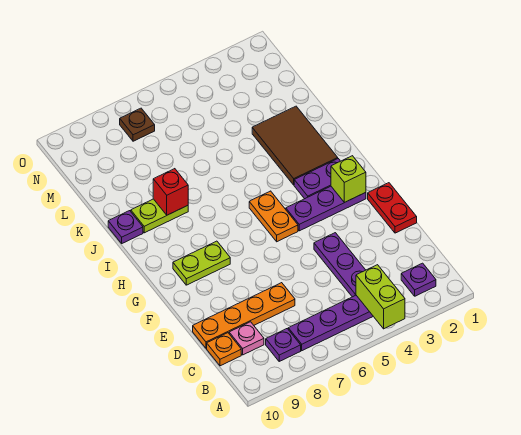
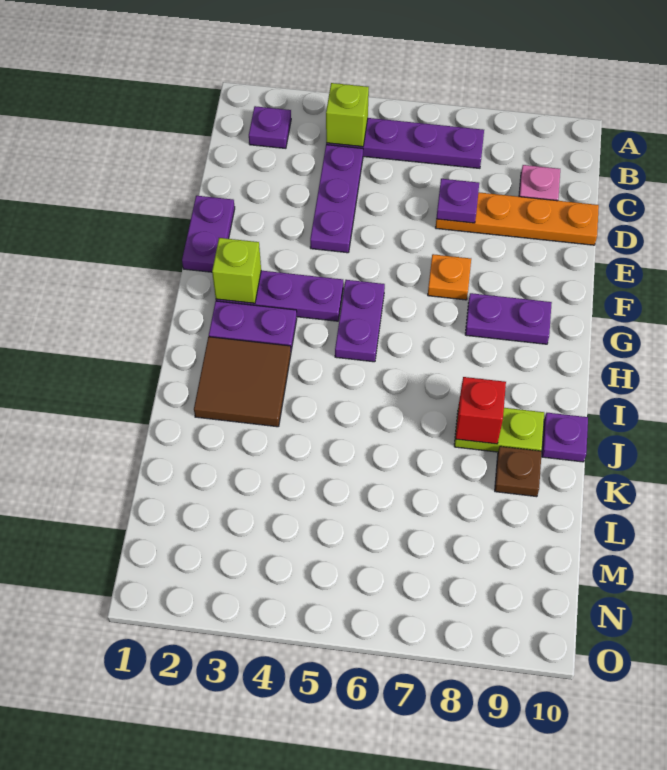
lime brick A4:B4 level 2 -> lime brick B4 level 2
purple plate B8 level 1 -> purple plate D7 level 2
orange plate C10 level 1 -> orange plate F7 level 1
red plate E1:F1 level 1 -> purple plate E1:F1 level 1
orange plate G5:H5 level 1 -> purple plate G5:H5 level 1
lime plate G8:G9 level 1 -> purple plate G8:G9 level 1
brown tile I2:K3 level 1 -> brown tile I2:J3 level 1
brown plate N7 level 1 -> brown plate K9 level 1

